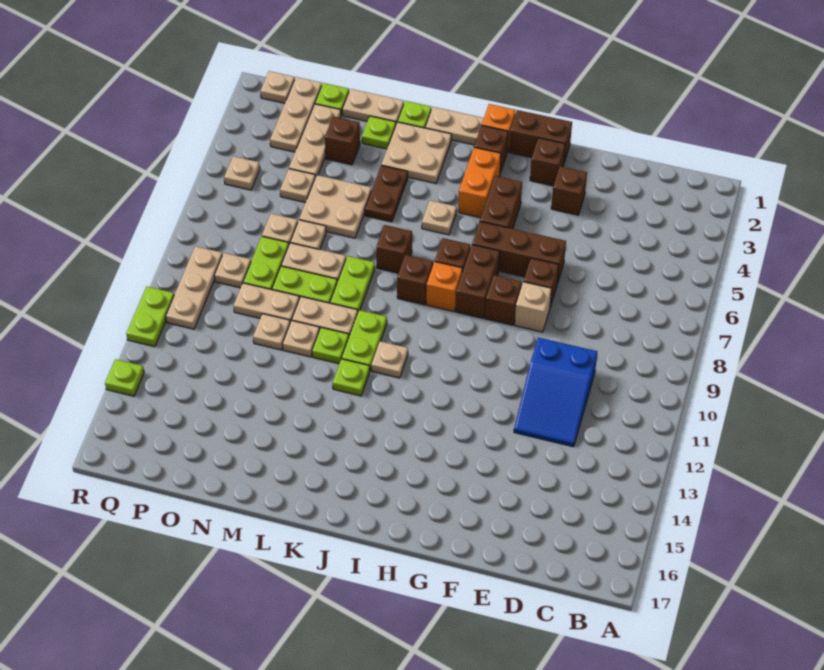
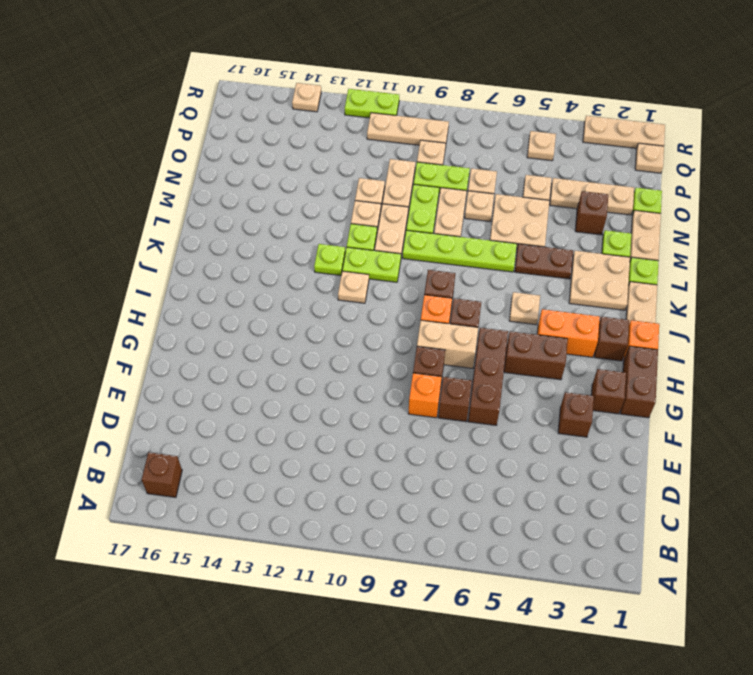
blue slope D10:E12 level 1 top 10 -> none
tan brick F8 level 1 -> orange brick F8 level 1
brown brick H7:H8 level 1 -> tan brick H7:H8 level 1
brown brick K7 level 1 -> brown brick B16 level 1
lime plate L8:L9 level 1 -> lime plate L6:L9 level 1
tan plate P1:P3 level 1 -> tan plate R1:R3 level 1
lime plate R14 level 1 -> tan plate R14 level 1

